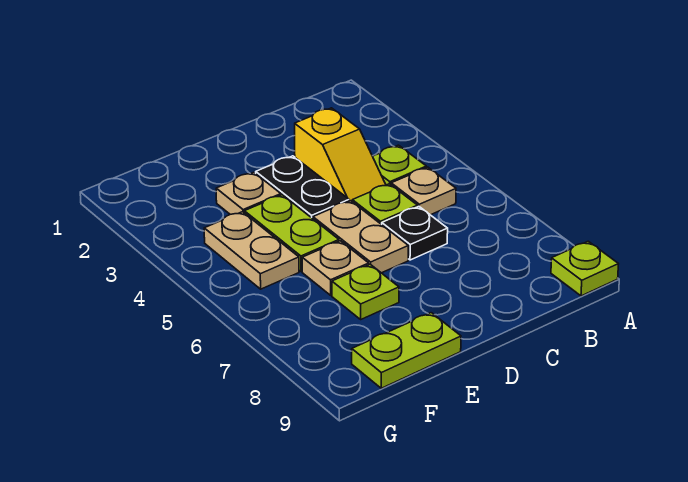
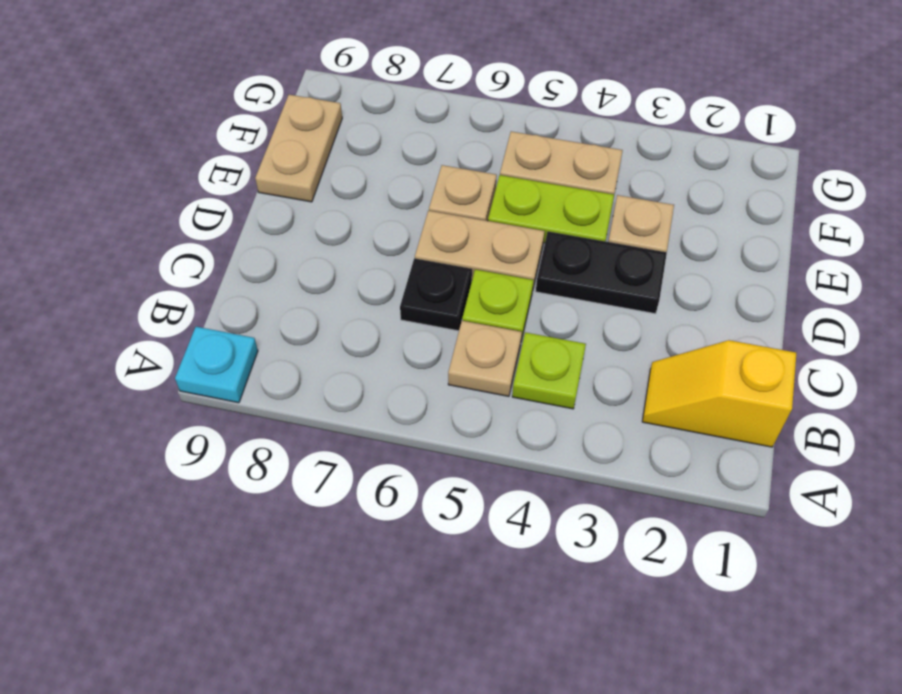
lime plate A9 level 1 -> cyan plate A9 level 1
yellow slope C3:C4 level 1 top 3 -> yellow slope B1:B2 level 1 top 1
lime plate E7 level 1 -> none
lime plate E9:F9 level 1 -> tan plate E9:F9 level 1

